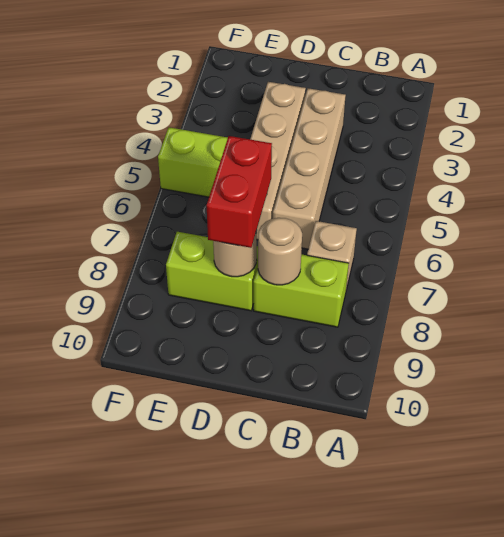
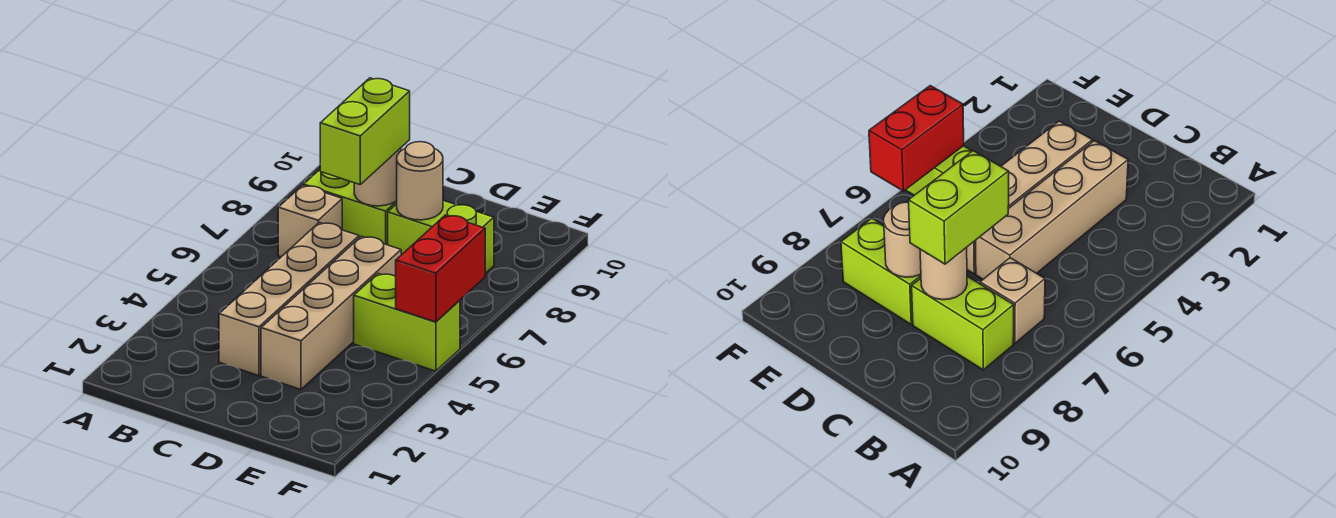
none -> lime brick C7:C8 level 3
red brick D7:D8 level 3 -> red brick F5:F6 level 2

